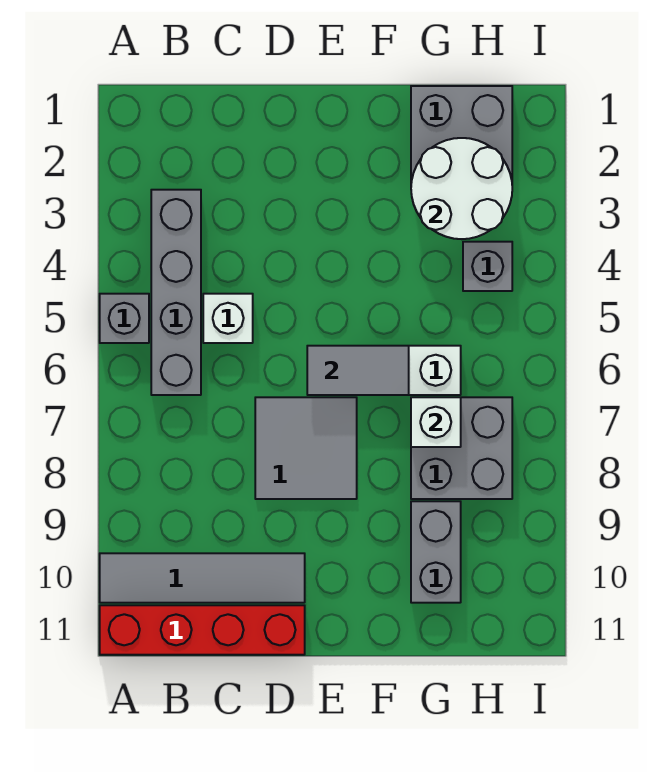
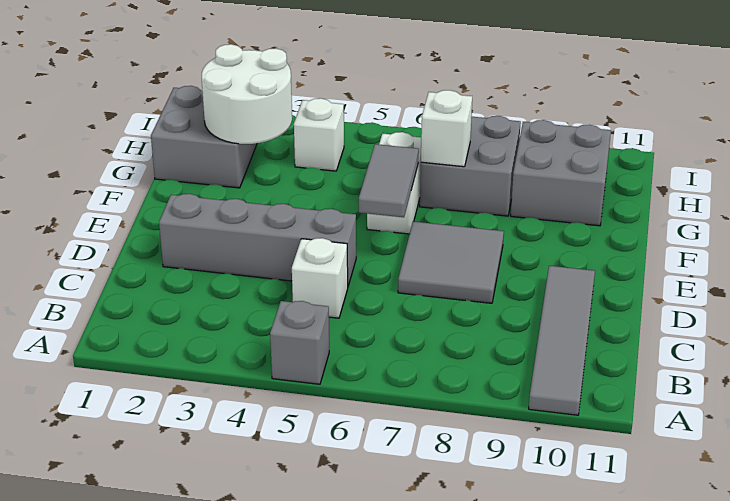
red brick A11:D11 level 1 -> none
grey brick B3:B6 level 1 -> grey brick D2:D5 level 1
grey brick G9:G10 level 1 -> grey brick G9:H10 level 1
grey brick H4 level 1 -> white brick H4 level 1

